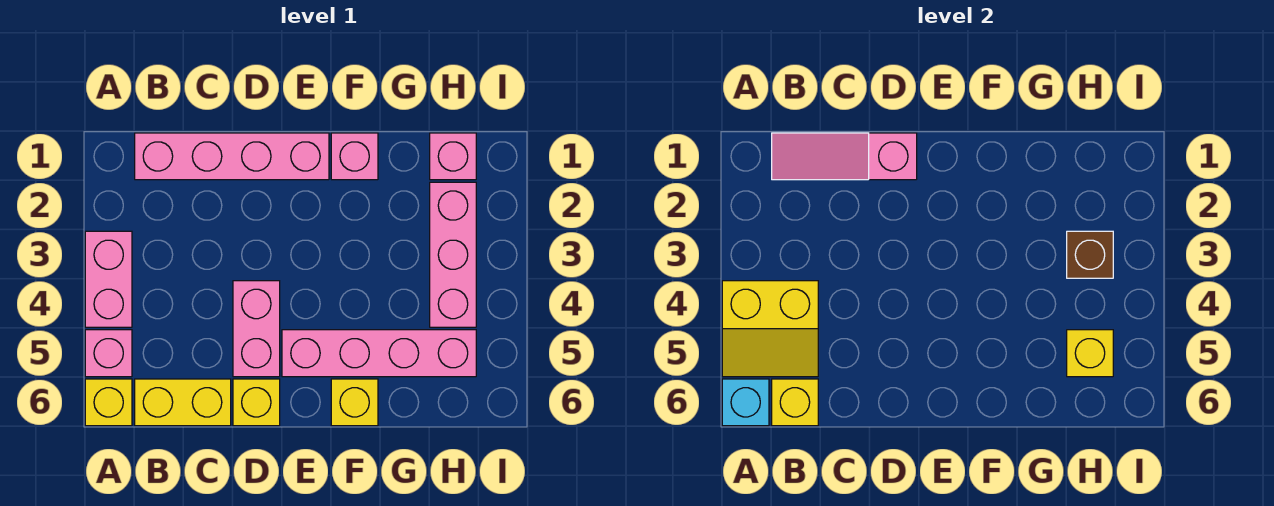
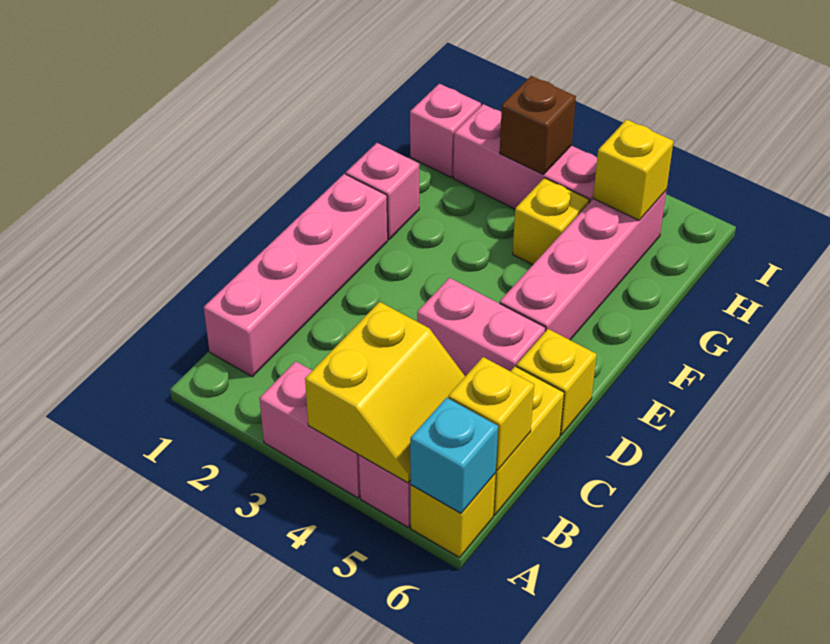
pink slope B1:D1 level 2 top D -> none
yellow brick F6 level 1 -> yellow brick G4 level 1

